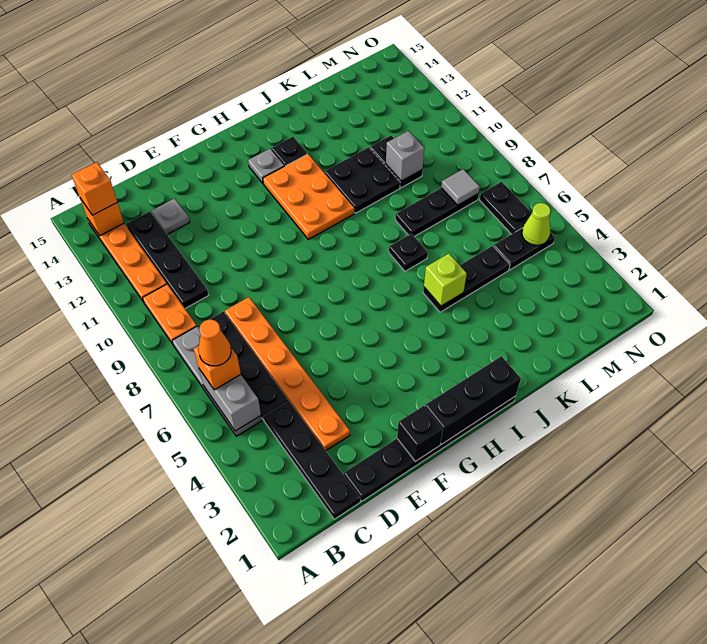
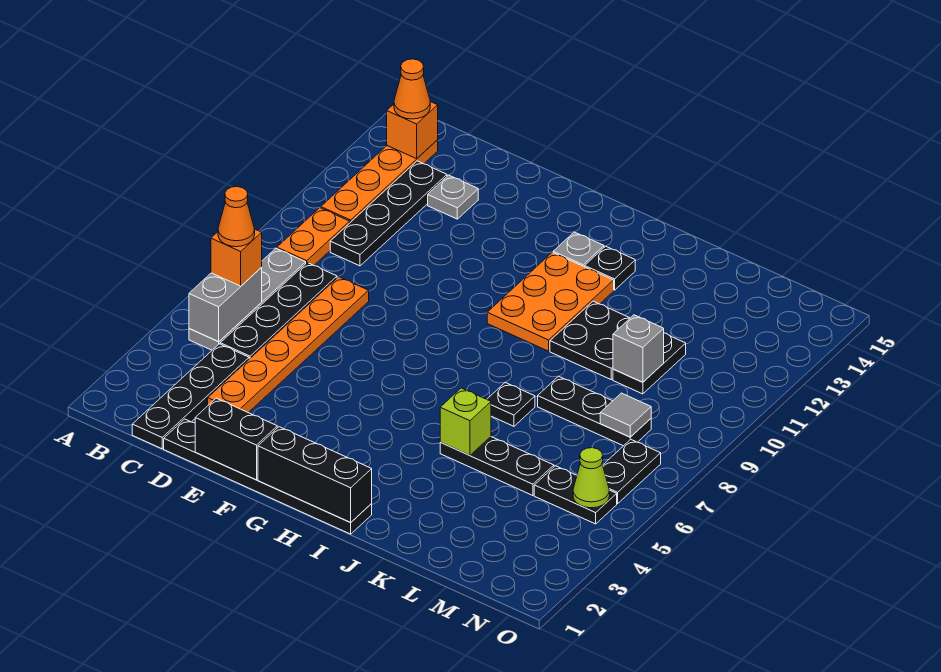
orange brick B14 level 3 -> orange cone B14 level 3
black brick F1 level 2 -> black brick E1:F1 level 2

